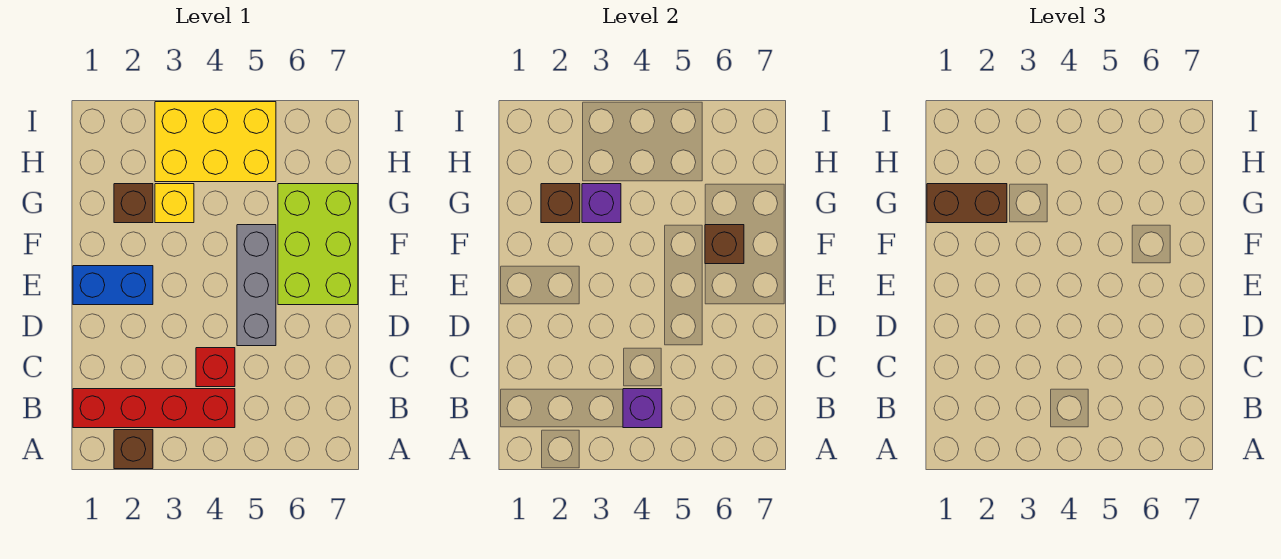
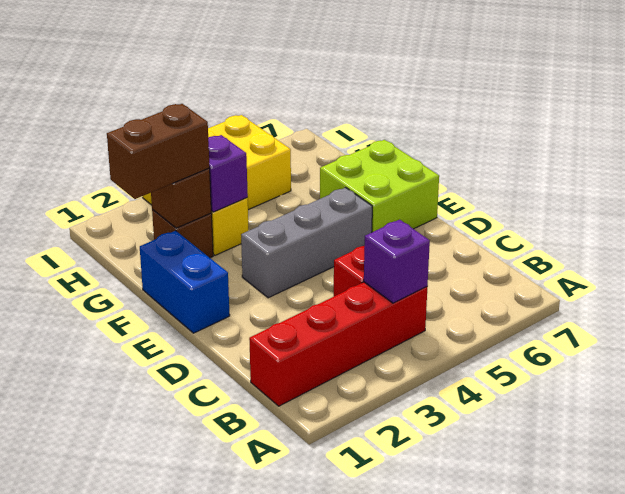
brown brick A2 level 1 -> none
grey brick D5:F5 level 1 -> grey brick E3:E5 level 1
blue brick E1:E2 level 1 -> blue brick E1:F1 level 1
lime brick E6:G7 level 1 -> lime brick E6:F7 level 1
brown brick F6 level 2 -> none

